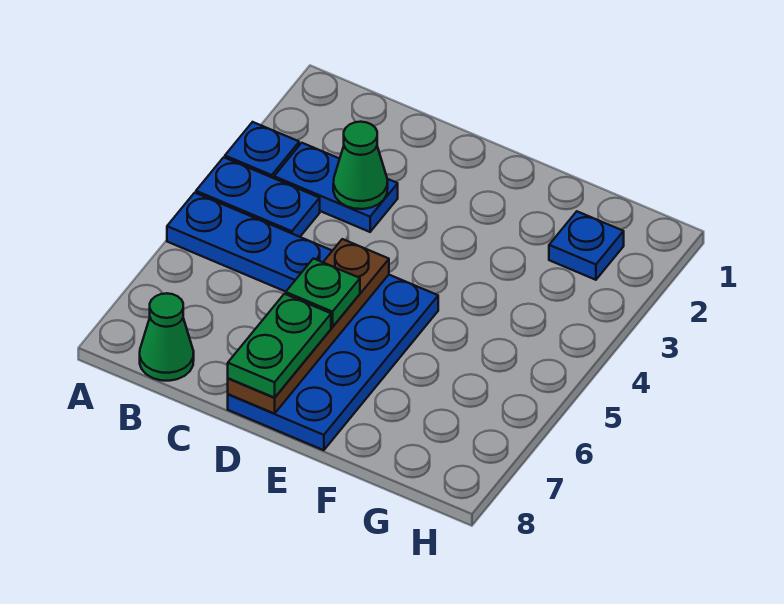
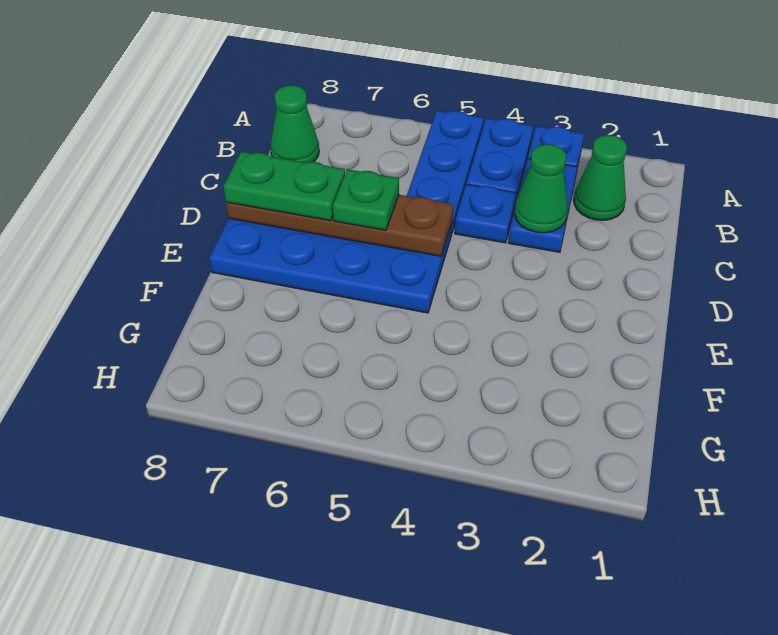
none -> green cone B2 level 1
blue plate G2 level 1 -> blue plate C4 level 1

